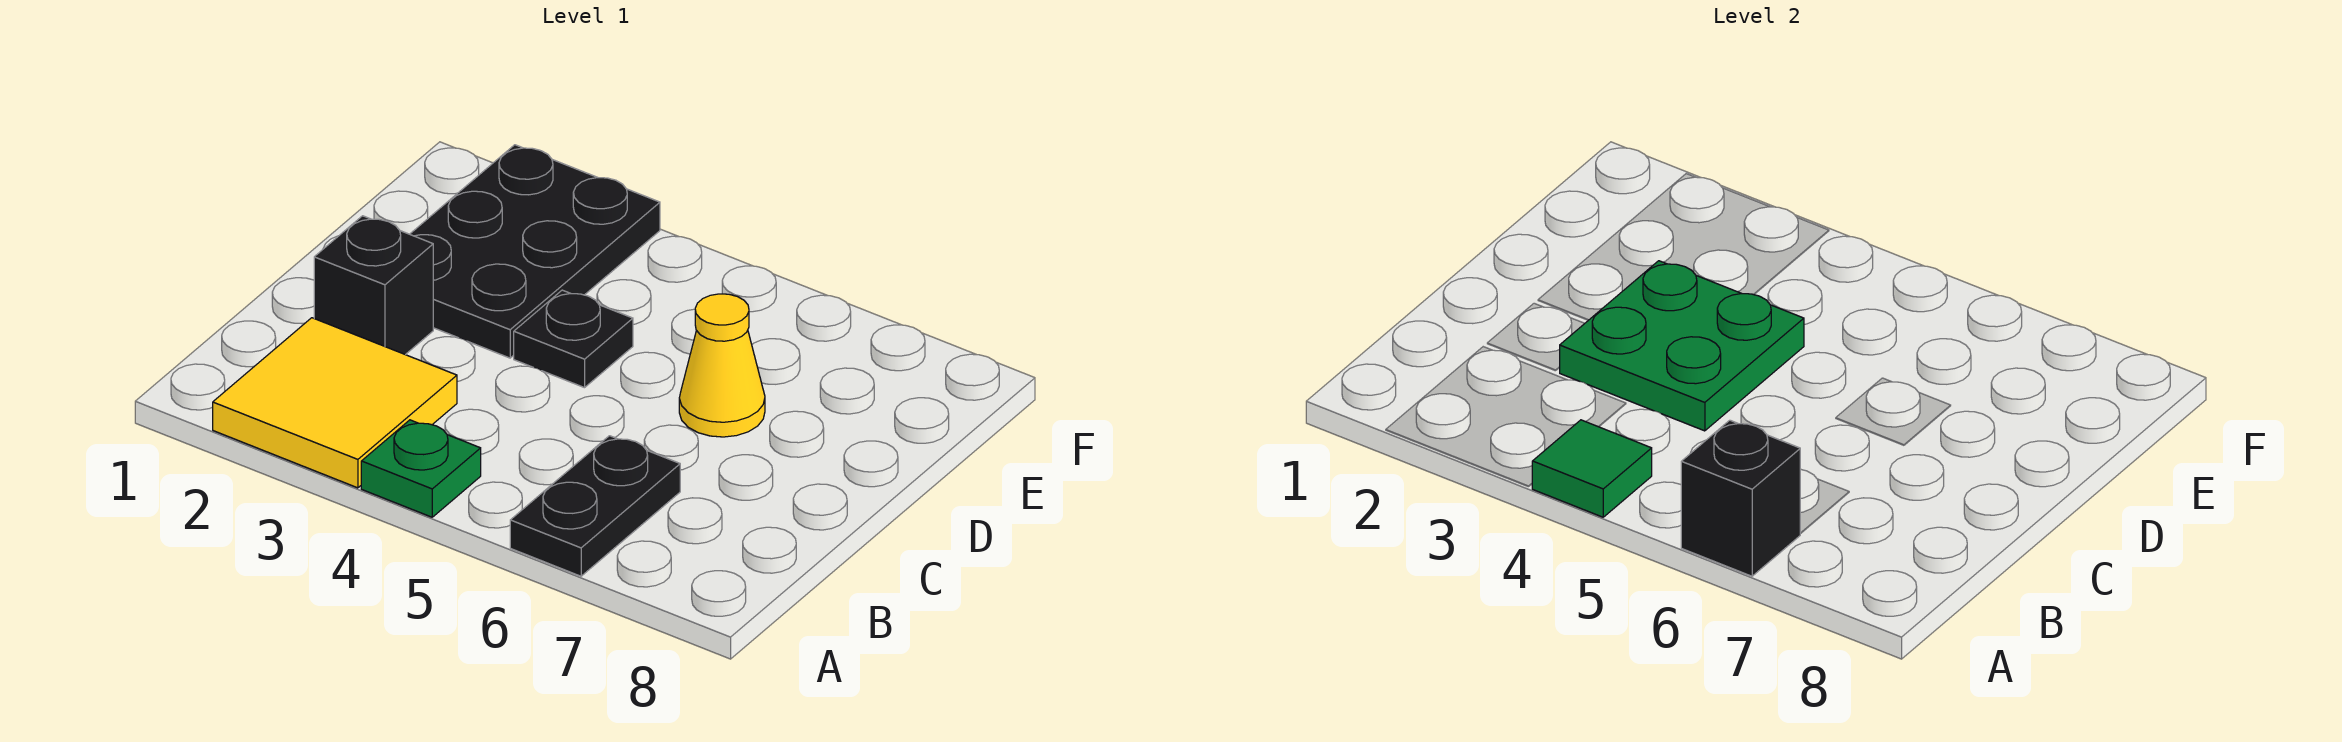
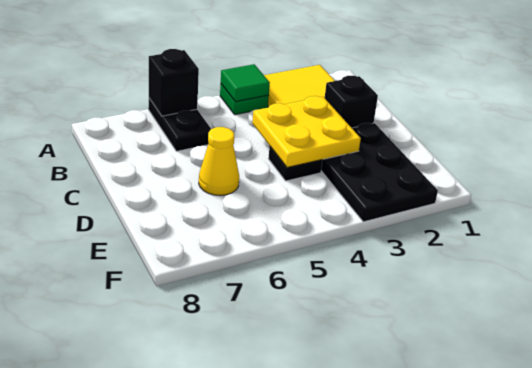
green plate C3:D4 level 2 -> yellow plate C3:D4 level 2

